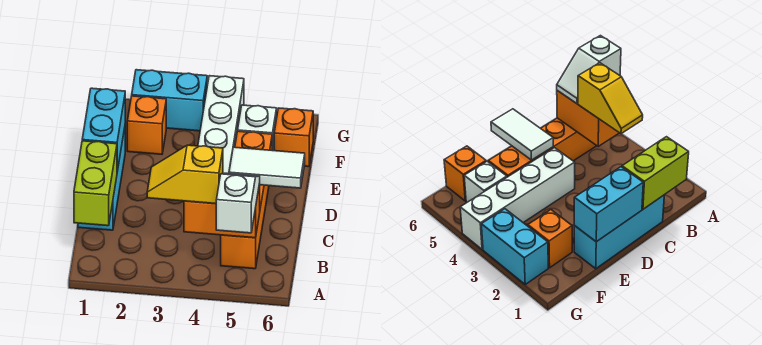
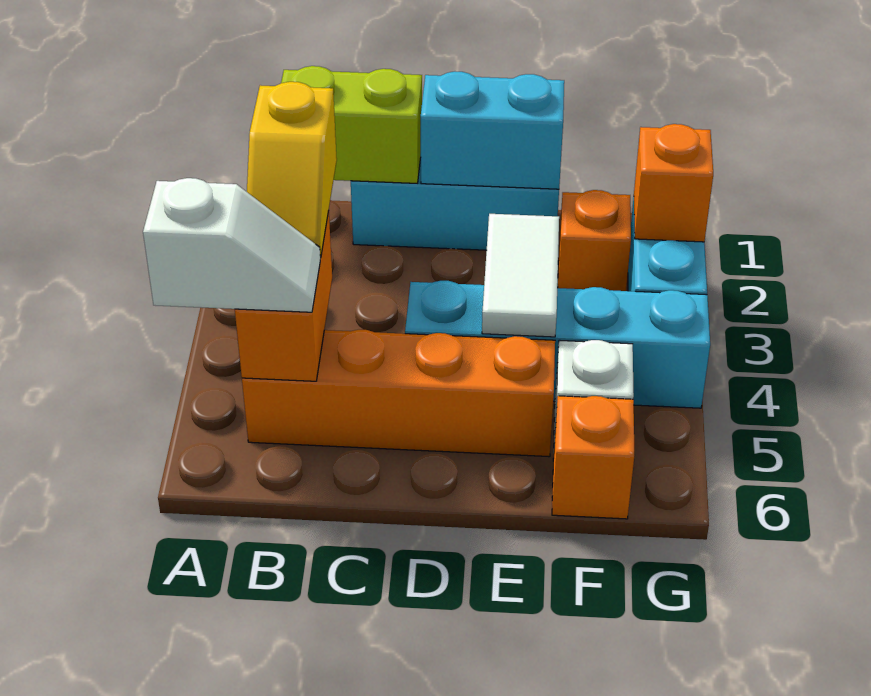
yellow slope B3:B4 level 3 top 4 -> yellow slope B3:B4 level 3 top 3
white brick D4:G4 level 1 -> cyan brick D4:G4 level 1
white tile D5:D6 level 2 -> white tile E3:E4 level 2
none -> orange brick G2 level 2

